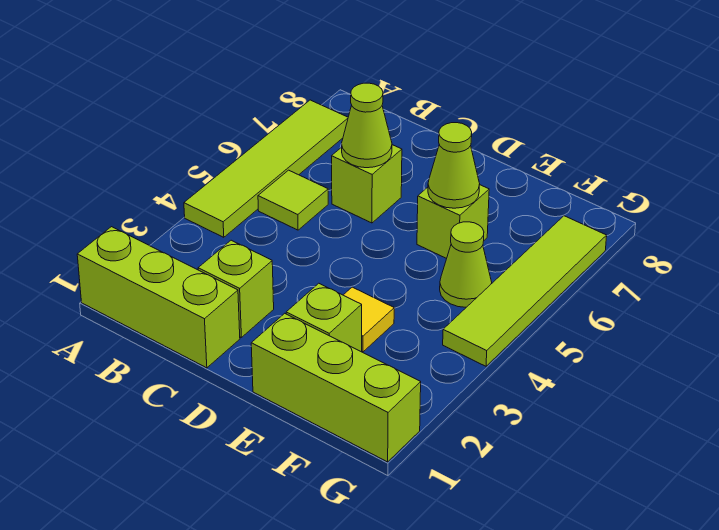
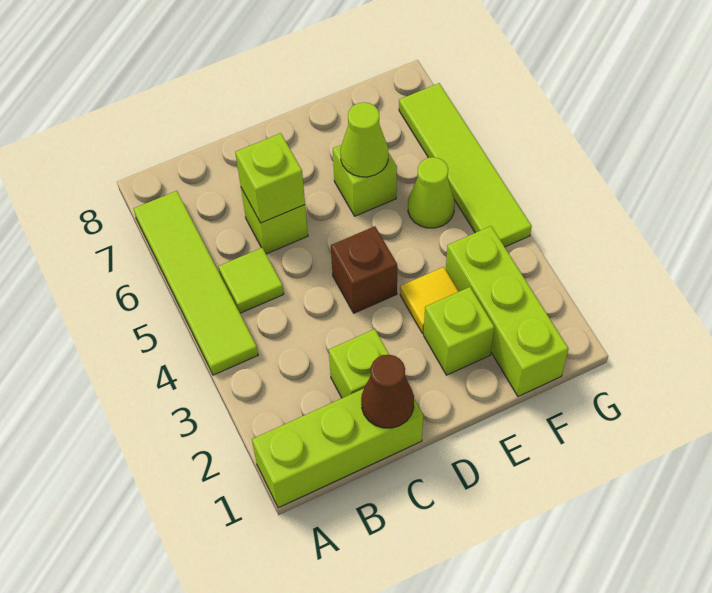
none -> brown cone C1 level 2
lime cone C6 level 2 -> lime brick C6 level 2
none -> brown brick D4 level 1
lime brick E1:G1 level 1 -> lime brick F1:F3 level 1

